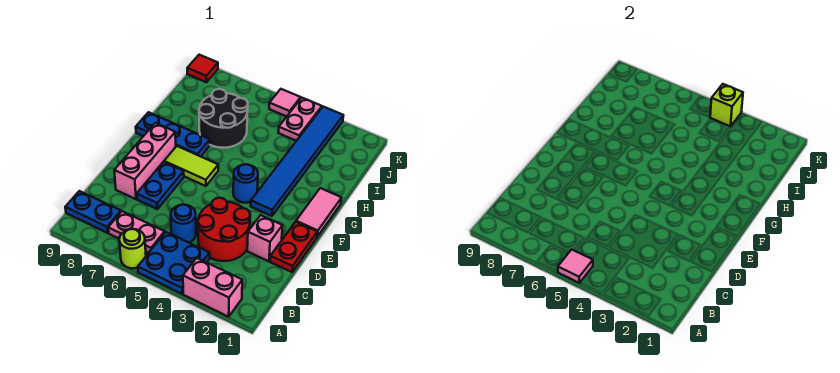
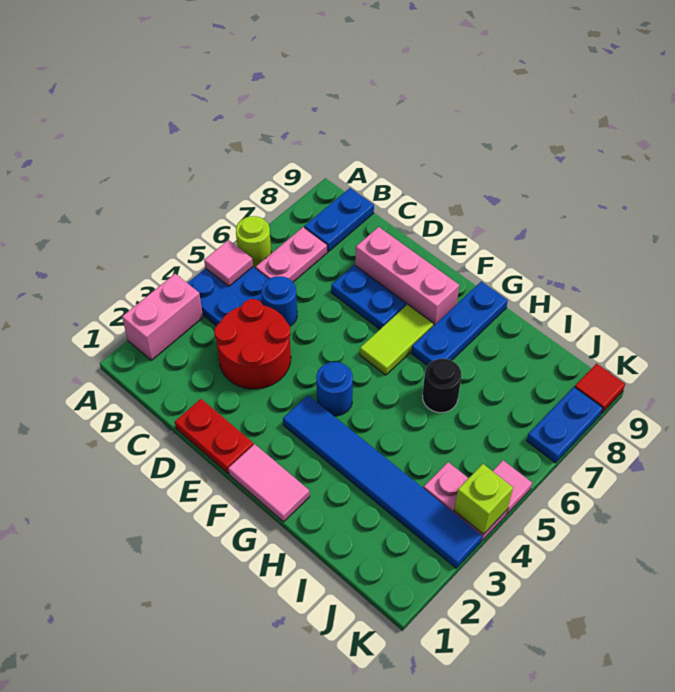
pink brick D2 level 1 -> none
black round brick H6:I7 level 1 -> black round brick H6 level 1
none -> blue plate K7:K8 level 1

